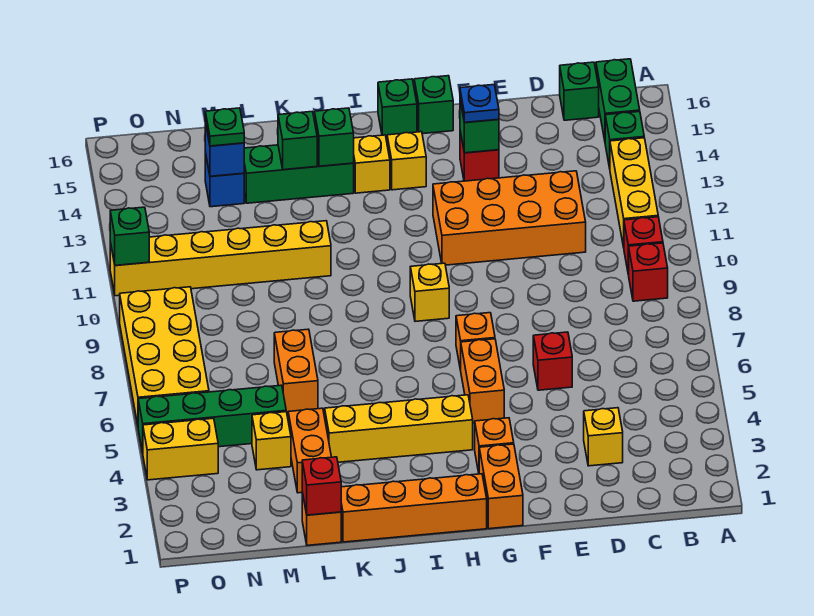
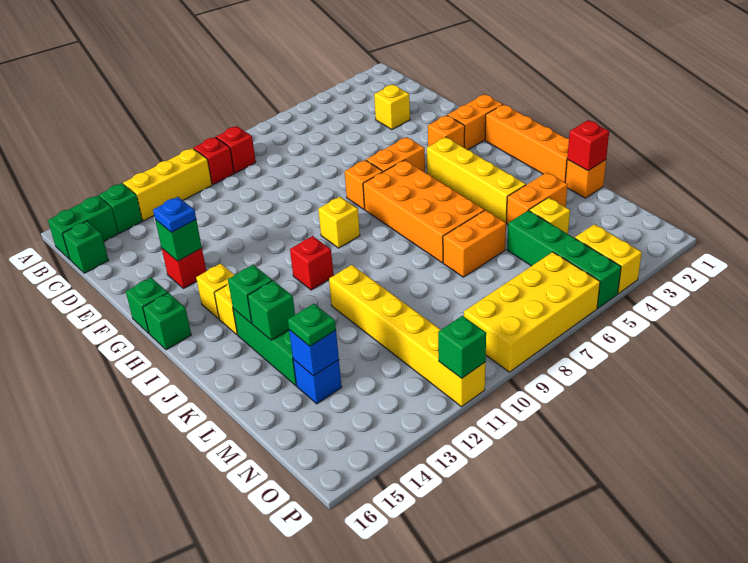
orange brick D11:G12 level 1 -> orange brick H6:K7 level 1
red brick E6 level 1 -> red brick I11 level 1

